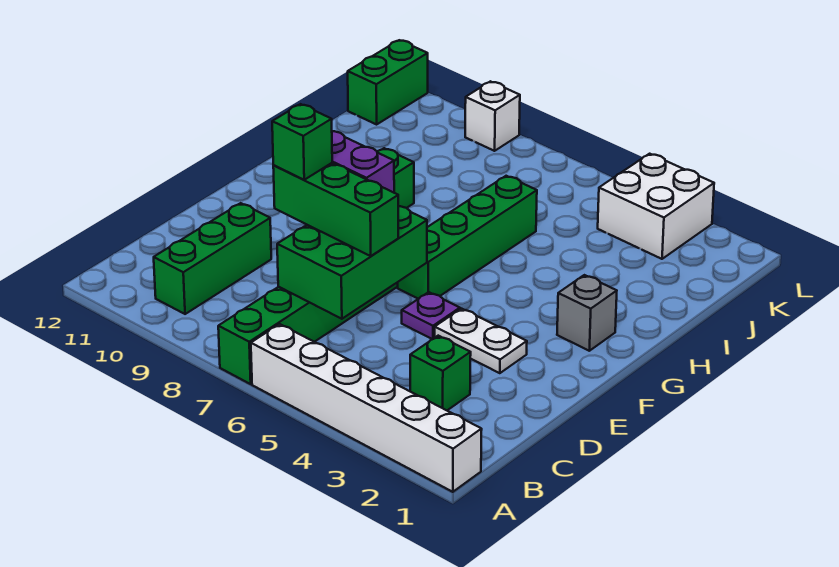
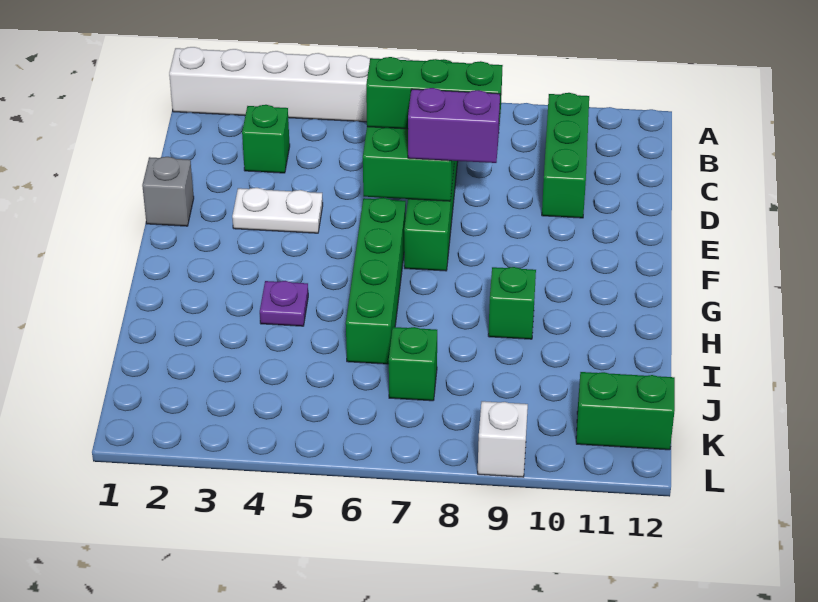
green brick D8 level 4 -> green brick J7 level 1
purple plate E5 level 1 -> purple plate H4 level 1
grey brick G2 level 1 -> grey brick E1 level 1
white brick K3:L4 level 1 -> none
green brick K12:L12 level 1 -> green brick K11:K12 level 1

